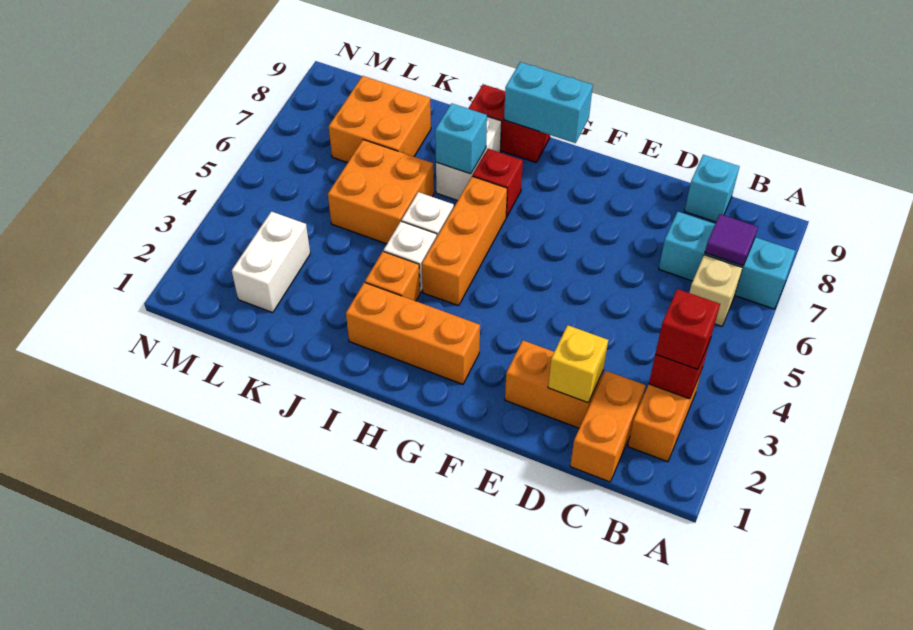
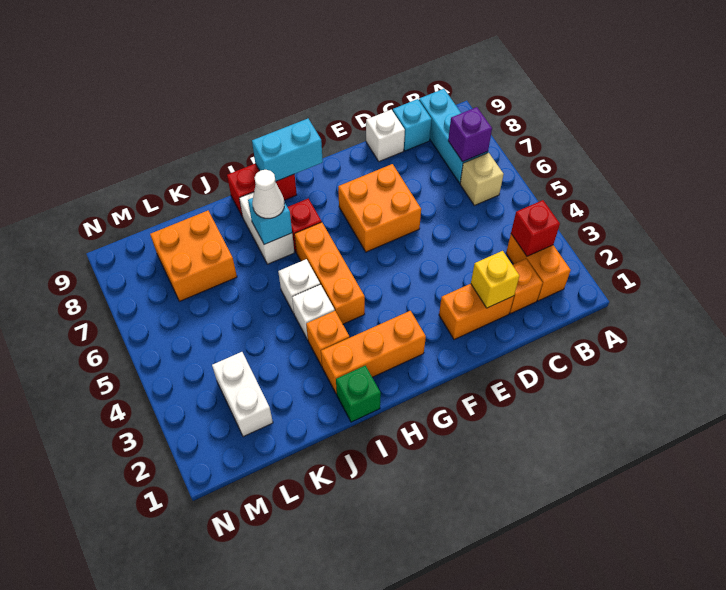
cyan brick A7:C7 level 1 -> cyan brick B7:B9 level 1
red brick B3 level 3 -> none
purple tile B7 level 2 -> purple brick B7 level 2
orange brick C1:C2 level 1 -> orange brick C2 level 1
none -> white brick D9 level 1
none -> green brick I1 level 1
none -> white cone I7 level 3
orange brick J5:K6 level 1 -> orange brick E6:F7 level 1

